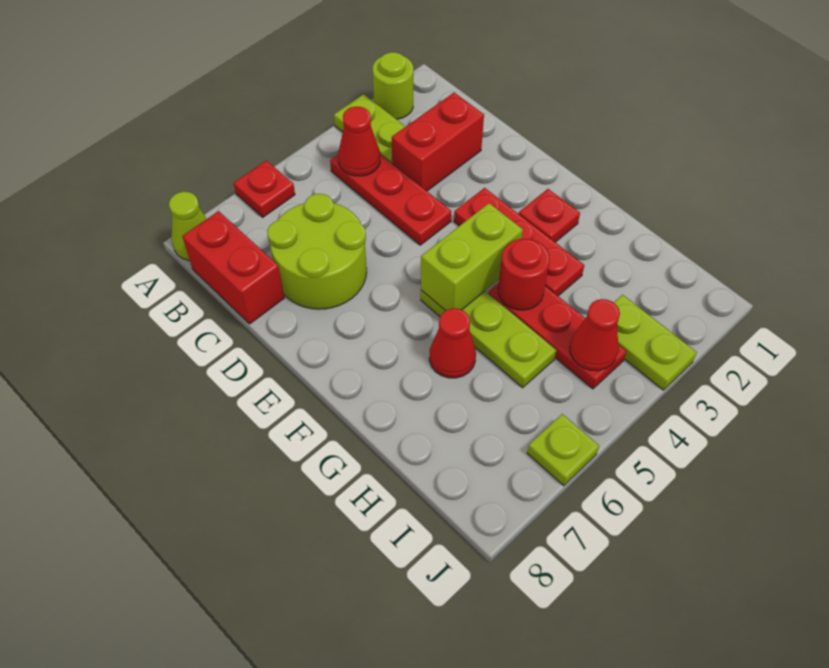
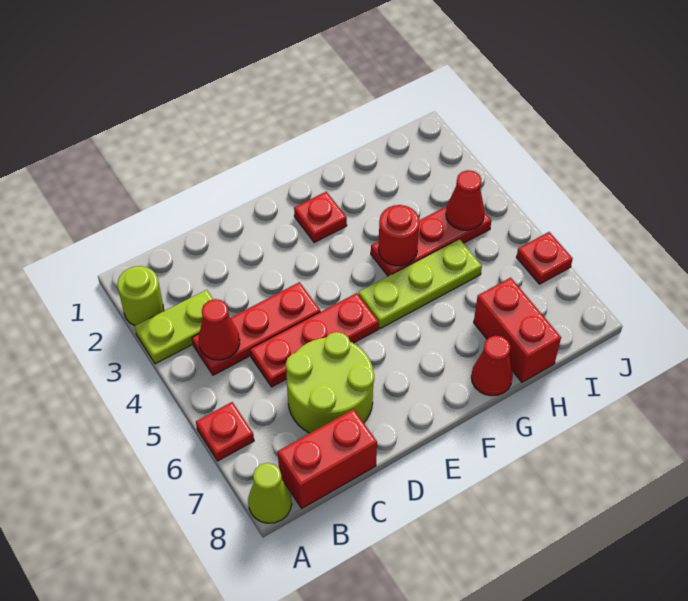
red brick C2:C3 level 1 -> red brick H7:H8 level 1
red plate E3:G3 level 1 -> red plate C5:E5 level 1
lime brick F4:F5 level 2 -> none
red cone G6 level 1 -> red cone G8 level 1
lime plate I3:J3 level 1 -> none
lime plate J6 level 1 -> red plate J6 level 1

